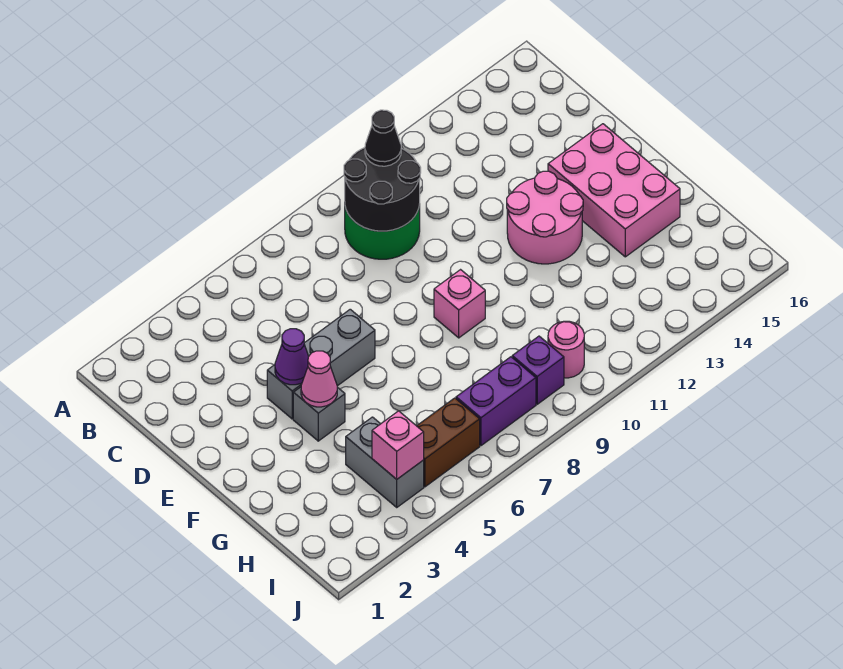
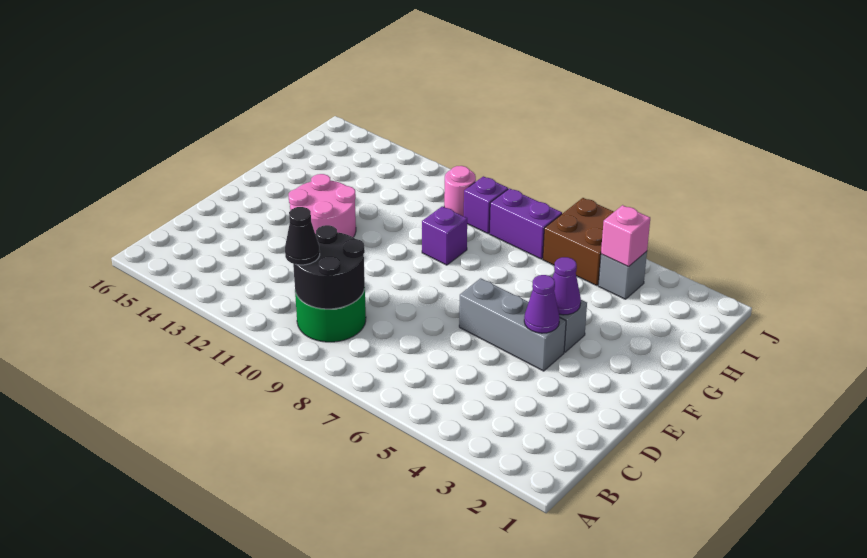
pink brick E14:G15 level 1 -> none
pink cone F4 level 2 -> purple cone F4 level 2
pink brick F9 level 1 -> none
none -> purple brick G9 level 1
grey brick H4:I4 level 1 -> grey brick I4 level 1
brown brick I5:I6 level 1 -> brown brick I5:J6 level 1

